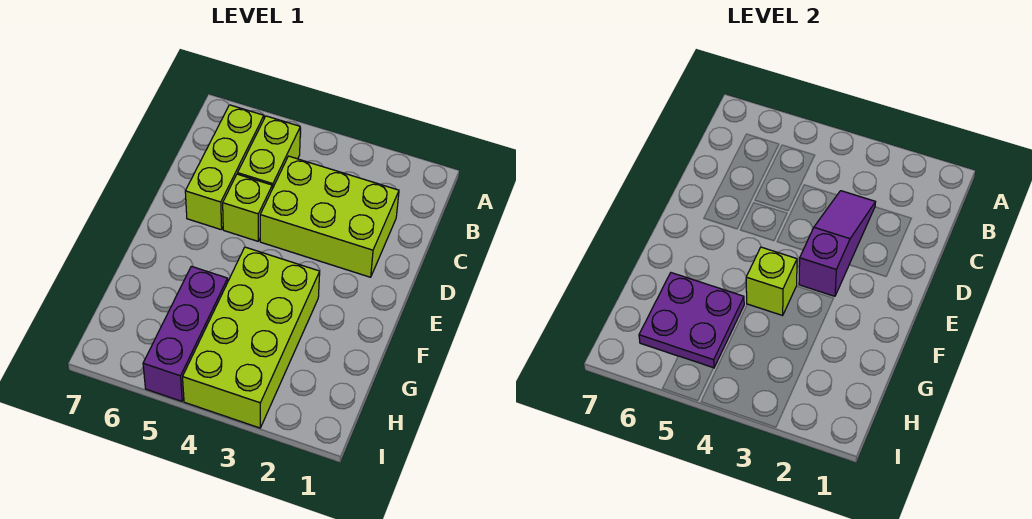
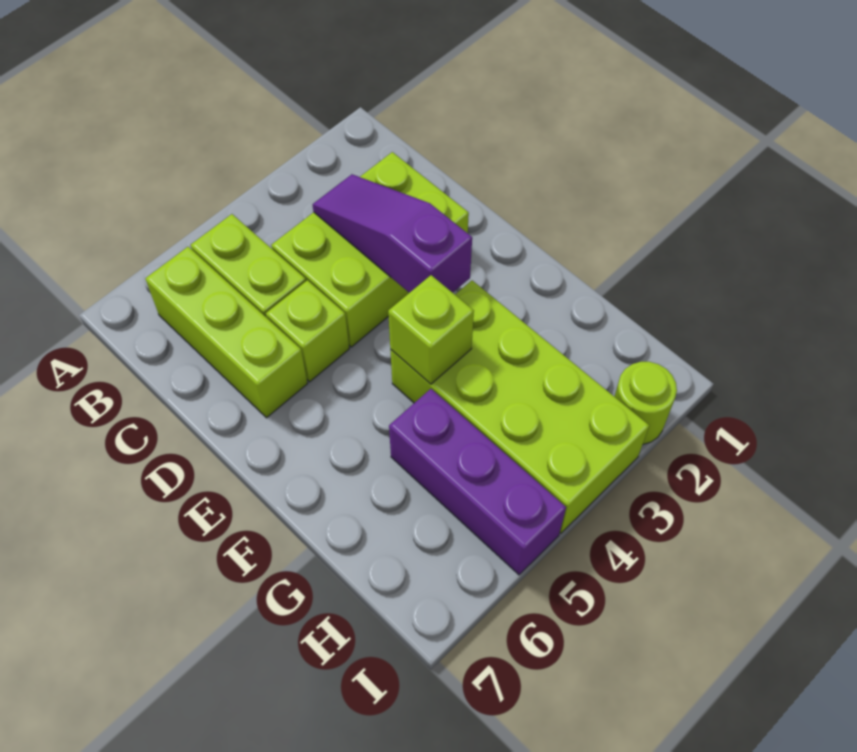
purple plate G5:H6 level 2 -> none
none -> lime round brick I2 level 1

